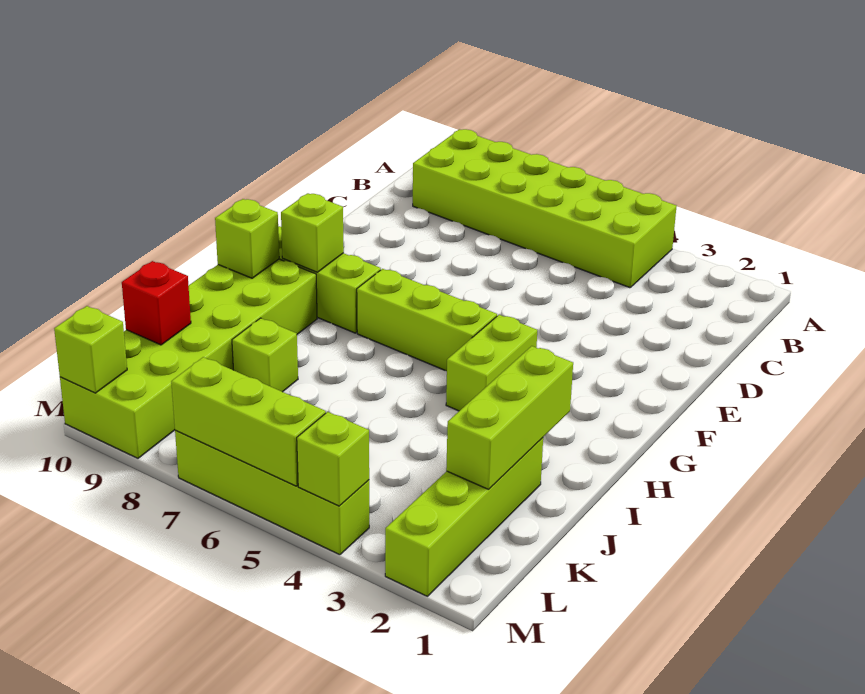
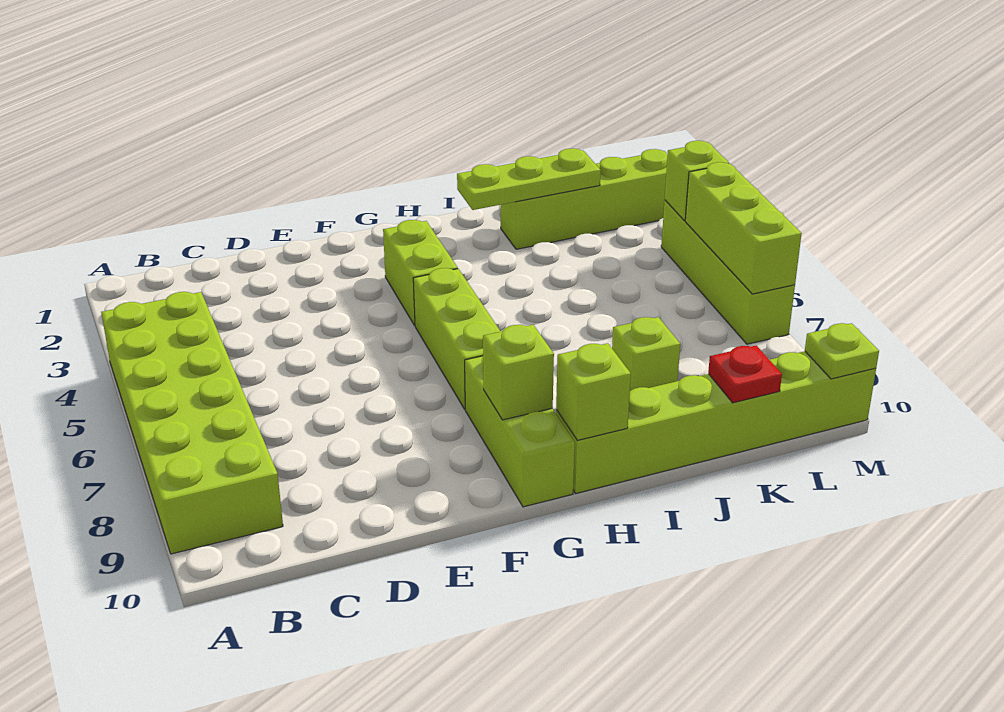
lime brick G4:H4 level 1 -> lime brick G3:G4 level 1
lime brick H9:M10 level 1 -> lime brick H10:M10 level 1
lime brick I2:K2 level 2 -> lime plate I2:K2 level 2
red brick K10 level 2 -> red plate K10 level 2
lime brick M10 level 2 -> lime plate M10 level 2

